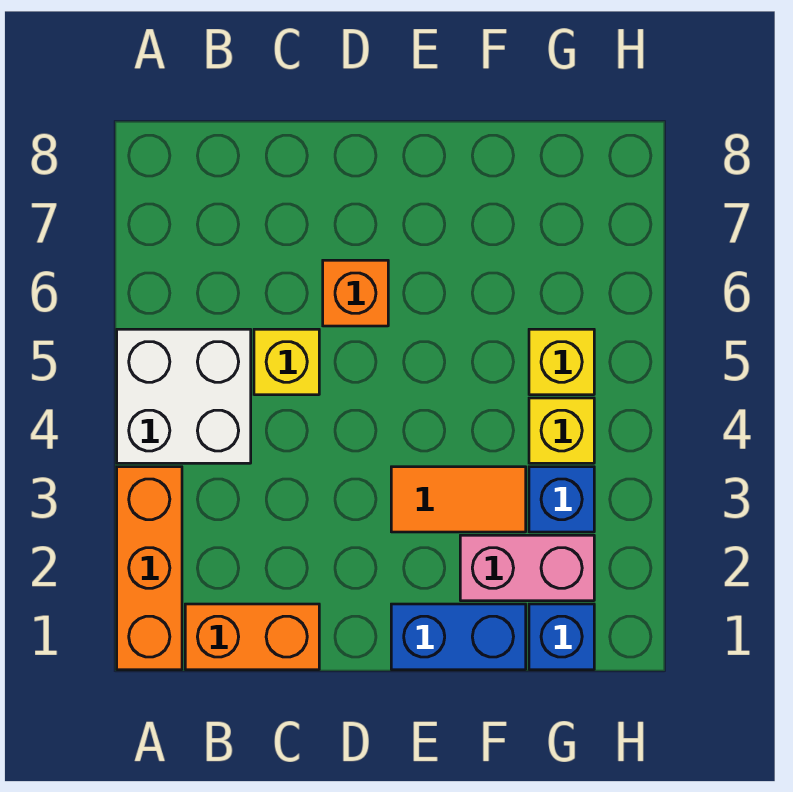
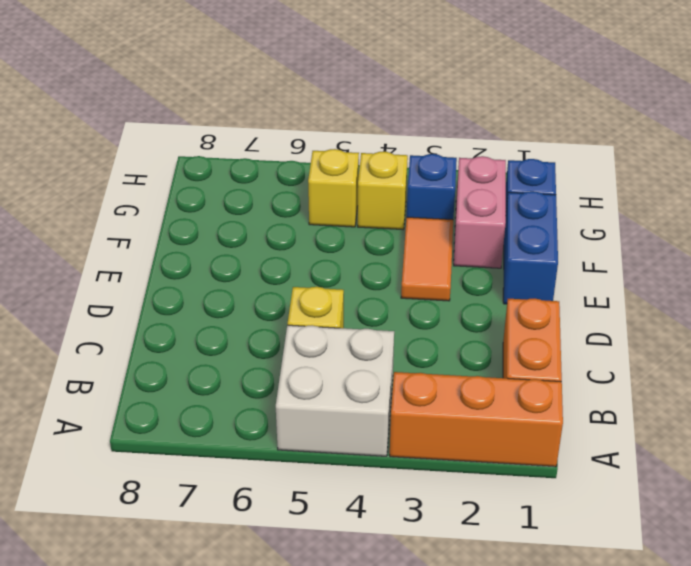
orange brick D6 level 1 -> none

